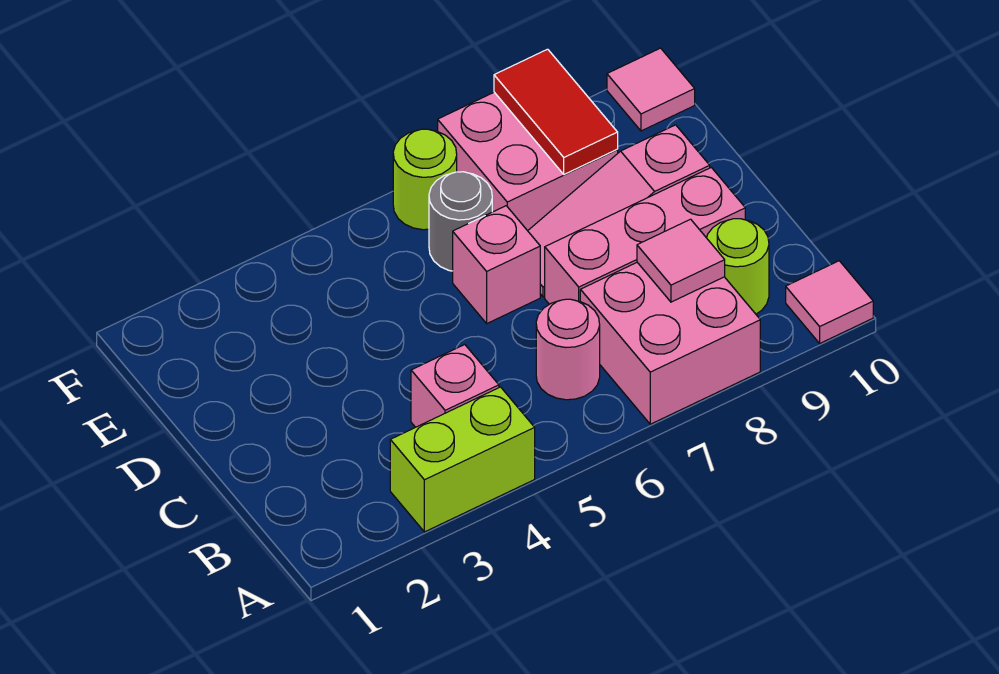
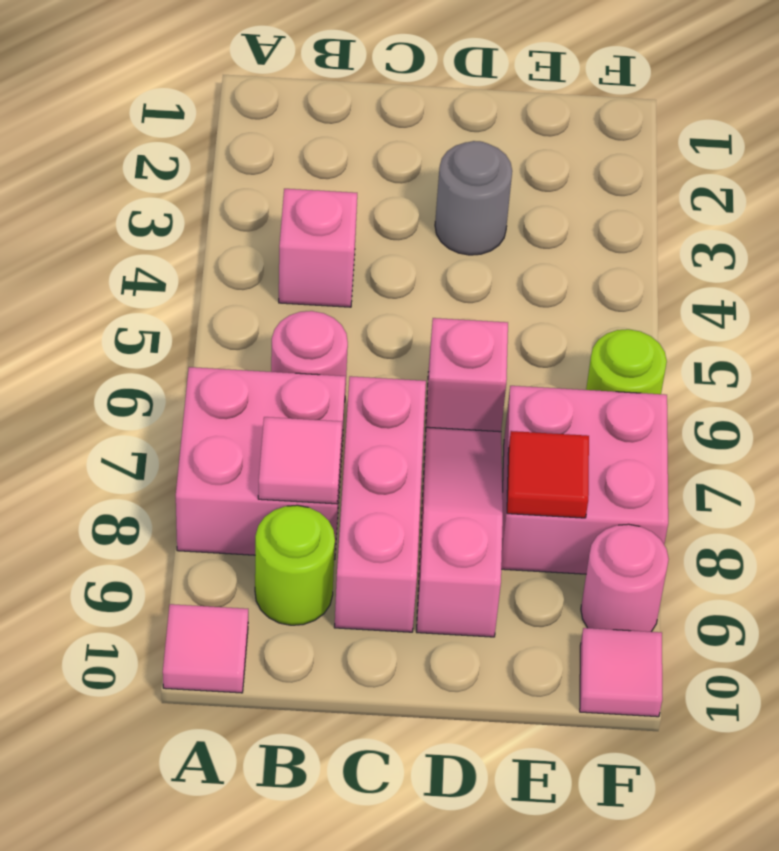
lime brick A3:A4 level 1 -> none
grey round brick E6 level 1 -> grey round brick D3 level 1
red tile E8:F8 level 2 -> red tile E8 level 2
none -> pink round brick F9 level 1

